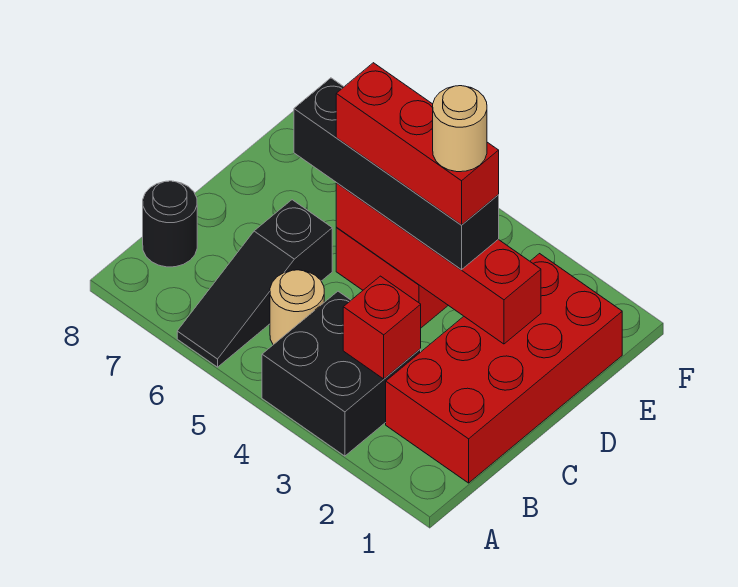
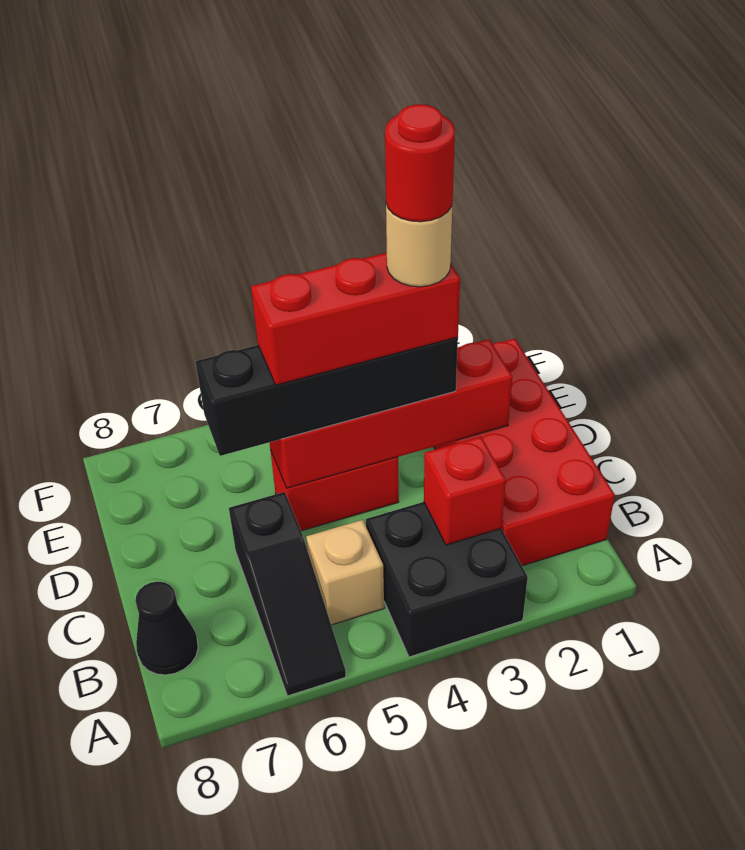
tan round brick B5 level 1 -> tan brick B5 level 1
black round brick B8 level 1 -> black cone B8 level 1
none -> red round brick D3 level 6

